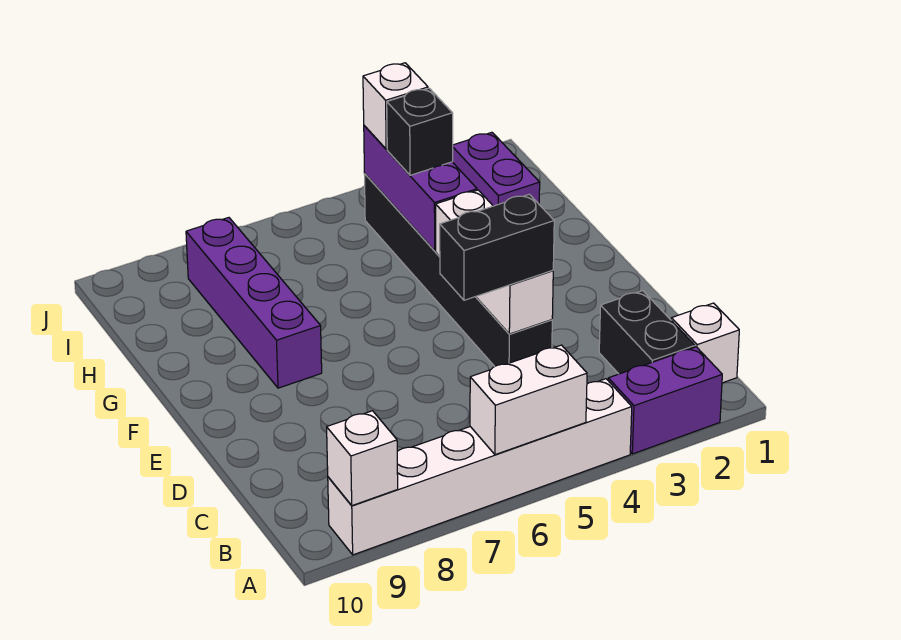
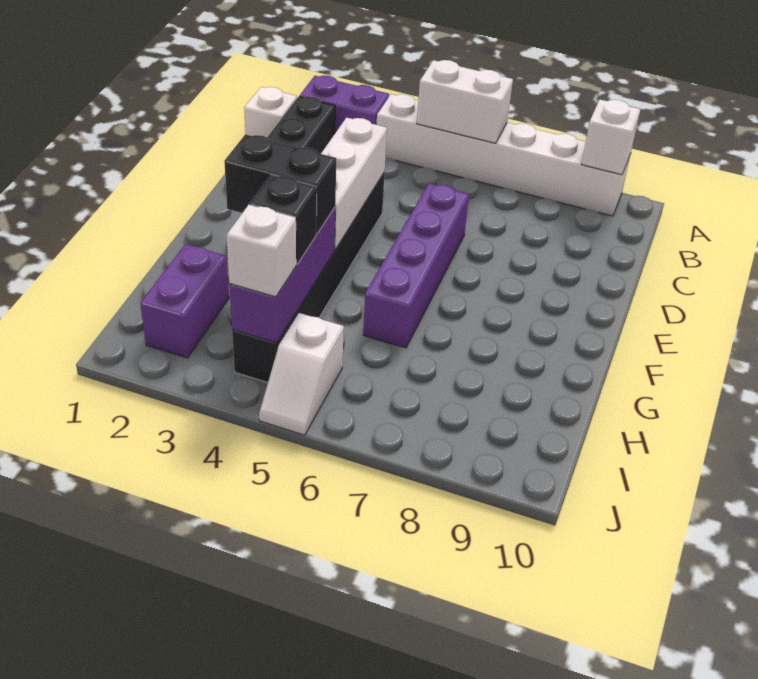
black brick D4:D5 level 3 -> black brick G3:G4 level 3
purple brick F8:I8 level 1 -> purple brick D6:G6 level 1
none -> white slope I5:J5 level 1 top I

